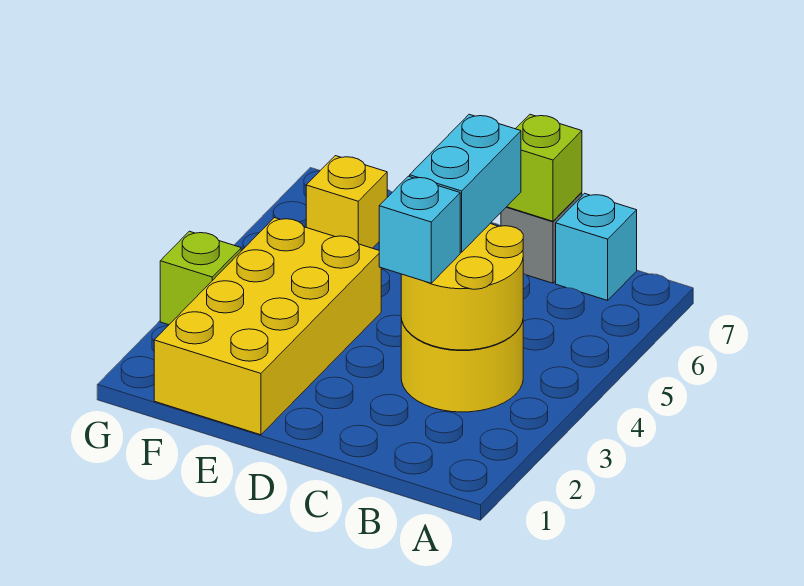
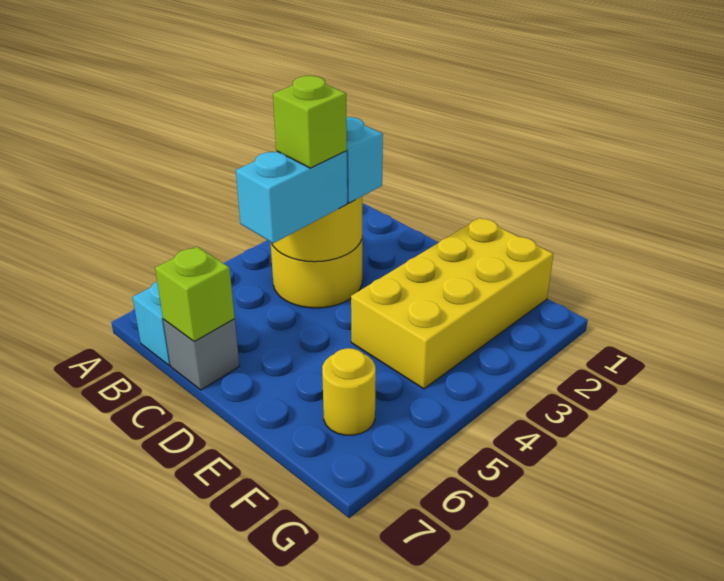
yellow brick F6 level 1 -> yellow round brick F6 level 1
lime brick G3 level 1 -> lime brick C4 level 4

